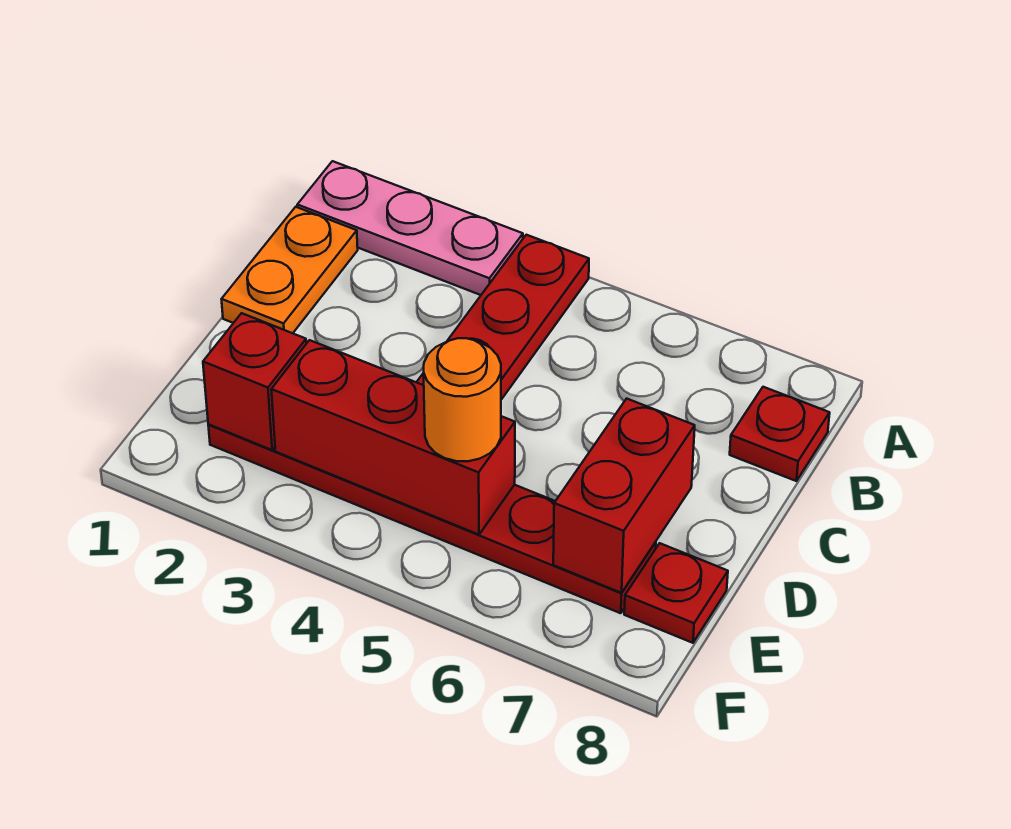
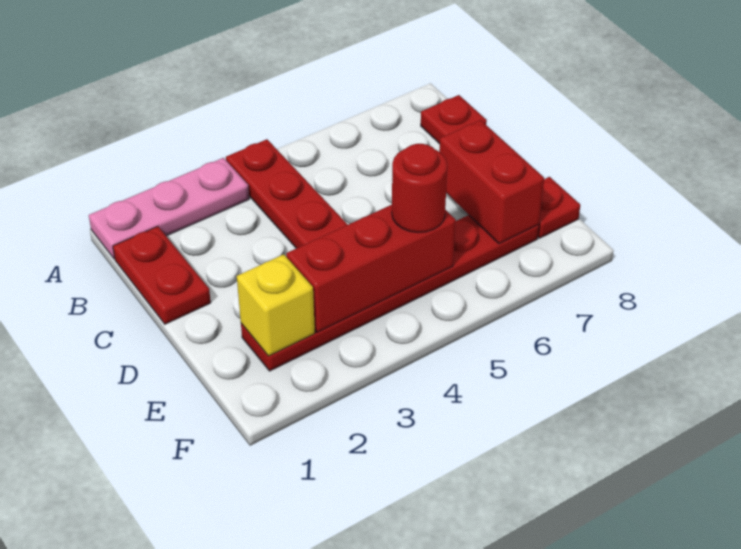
orange plate B1:C1 level 1 -> red plate B1:C1 level 1
red brick E2 level 2 -> yellow brick E2 level 2
orange round brick E5 level 3 -> red round brick E5 level 3

